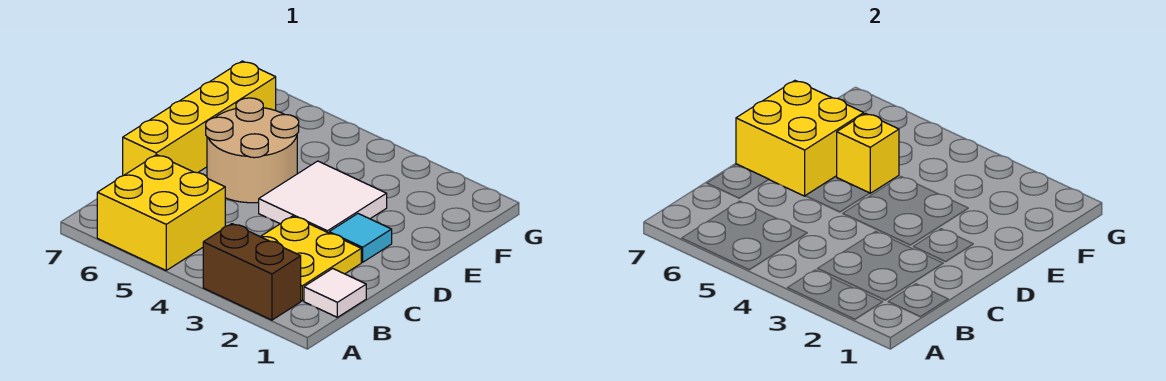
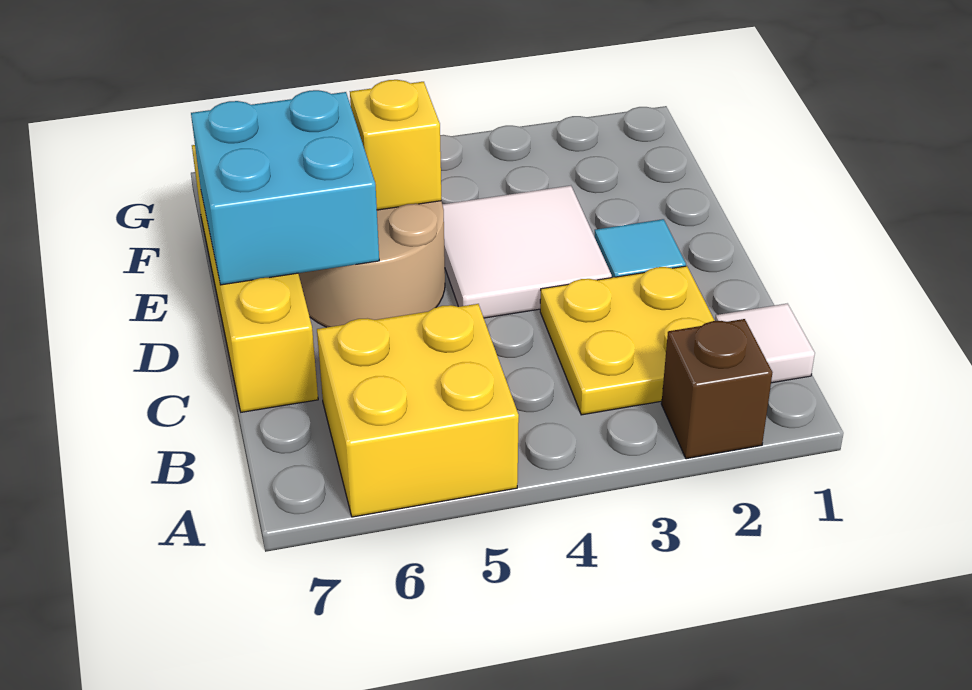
brown brick A2:A3 level 1 -> brown brick A2 level 1
yellow brick D6:E7 level 2 -> cyan brick D6:E7 level 2

